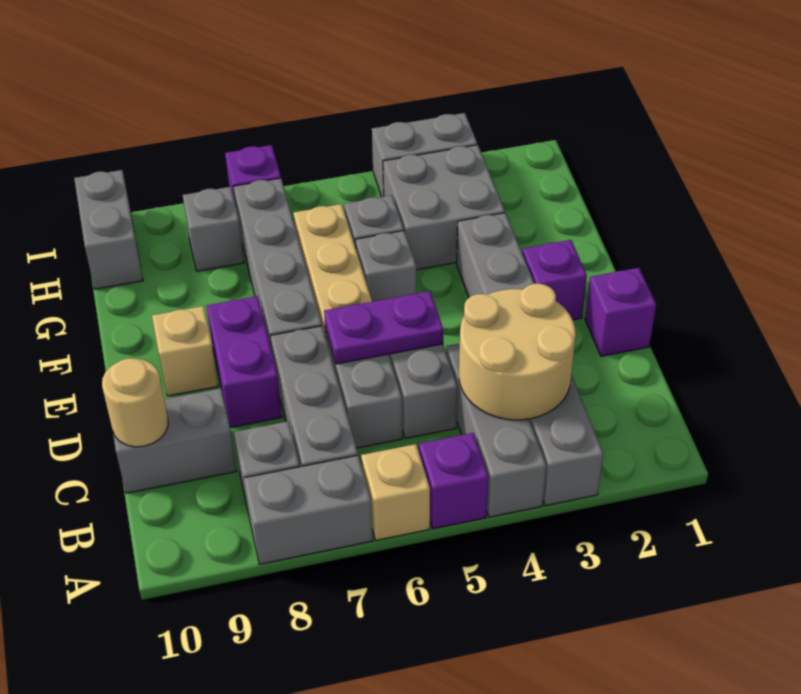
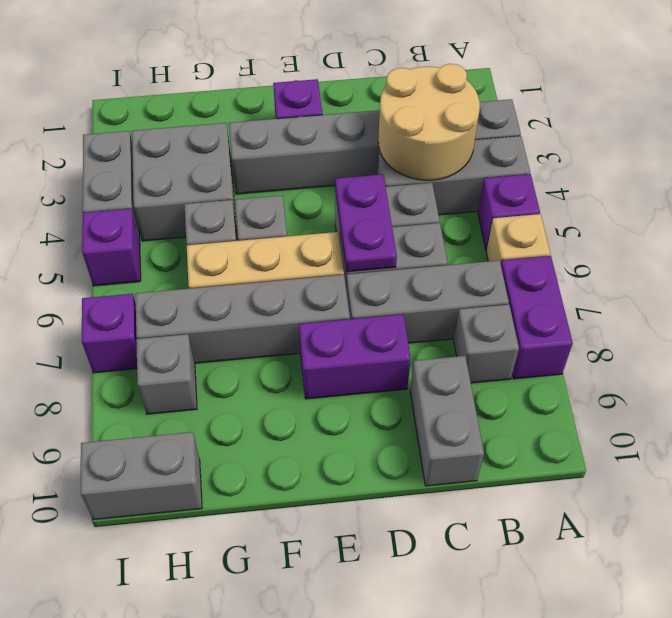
grey brick A7:A8 level 1 -> purple brick A7:A8 level 1
tan round brick C10 level 2 -> none
purple brick D1 level 1 -> purple brick I5 level 1
tan brick E9 level 1 -> none

